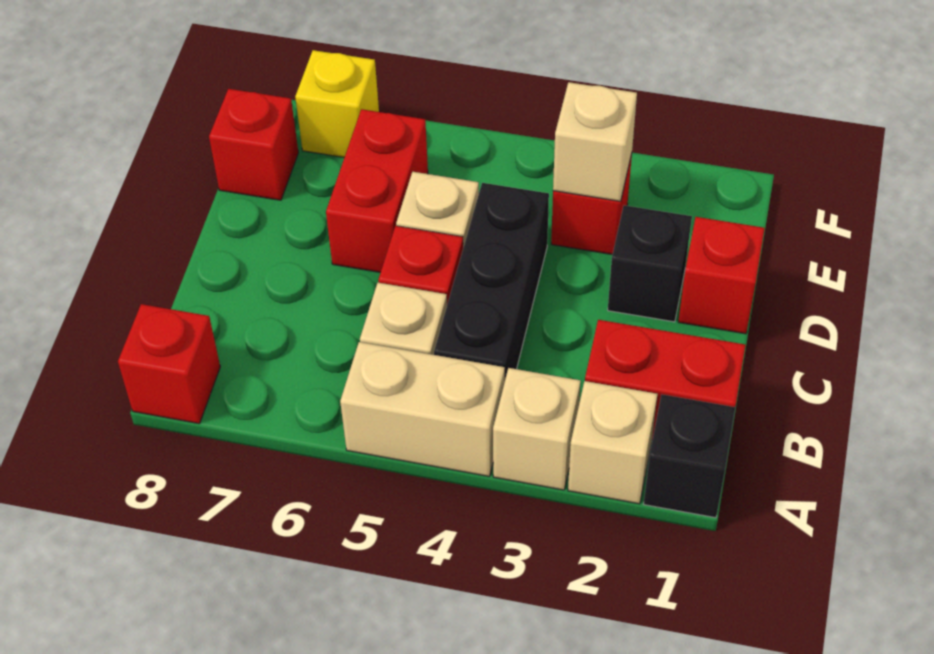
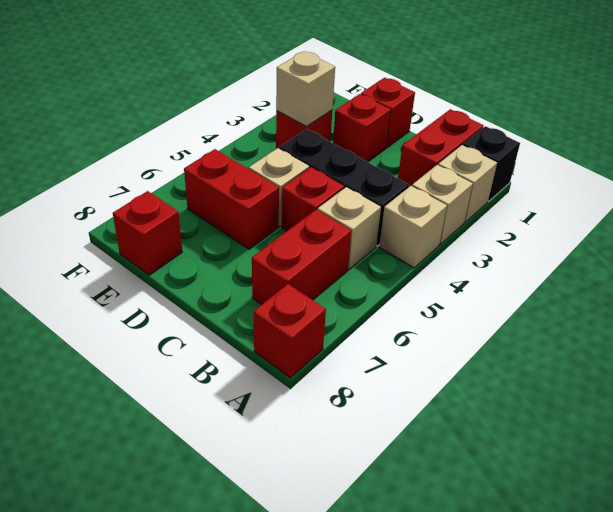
tan brick A4:A5 level 1 -> tan brick A4 level 1
none -> red brick B6:B7 level 1
black brick D2 level 1 -> red brick D2 level 1
yellow brick F7 level 1 -> none

